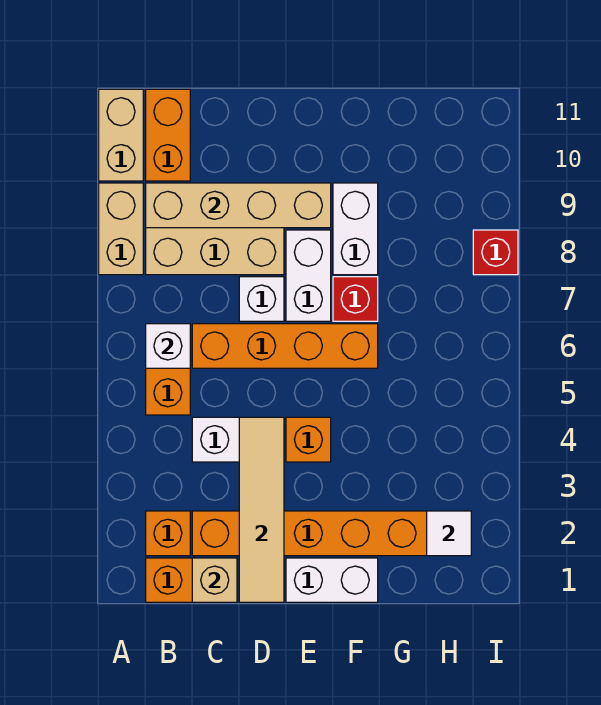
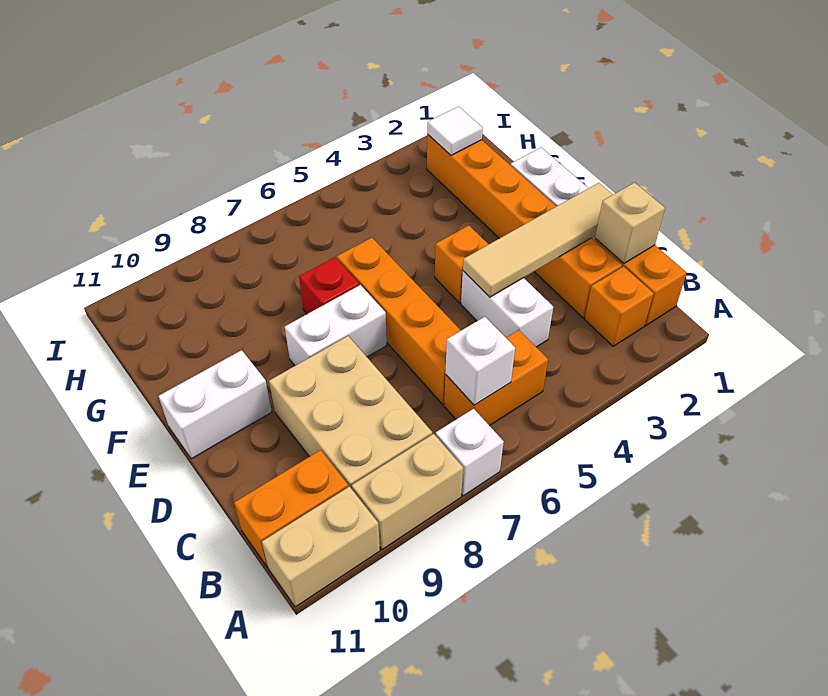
tan brick B9:E9 level 2 -> none
white brick D7 level 1 -> white brick A7 level 1
white brick F8:F9 level 1 -> white brick E10:E11 level 1
red brick I8 level 1 -> none

